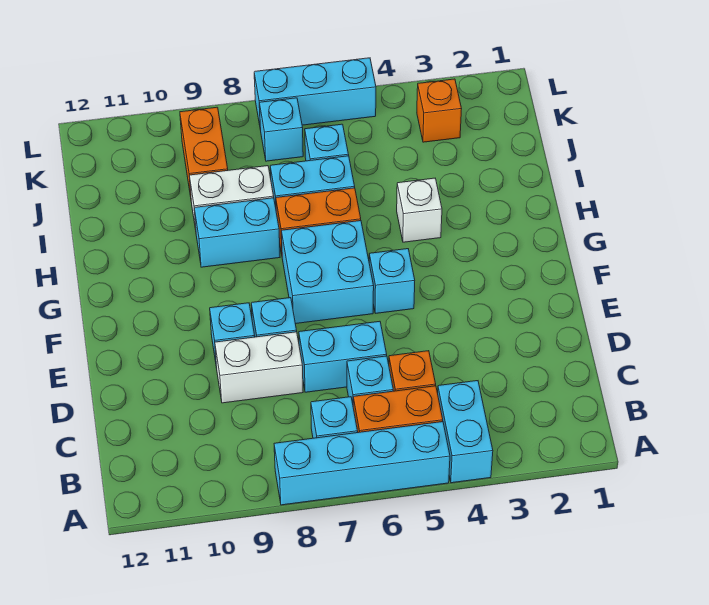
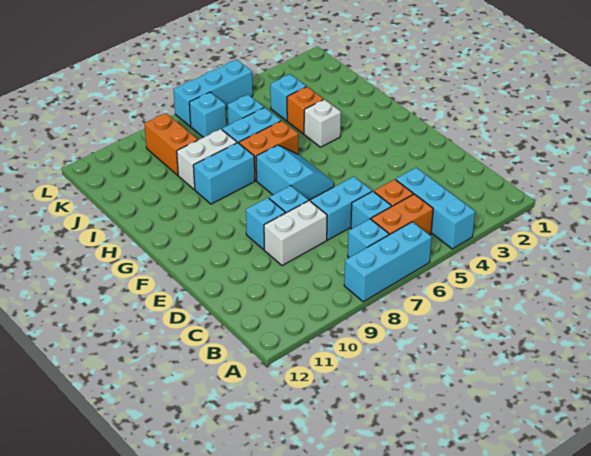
cyan brick A4:B4 level 1 -> cyan brick A4:C4 level 1
cyan brick A5:A8 level 1 -> cyan brick A6:A8 level 1
cyan brick F5 level 1 -> cyan brick J4 level 1
cyan brick F6:G7 level 1 -> cyan slope F6:G7 level 1 top 7
orange brick K3 level 1 -> orange brick I4 level 1

